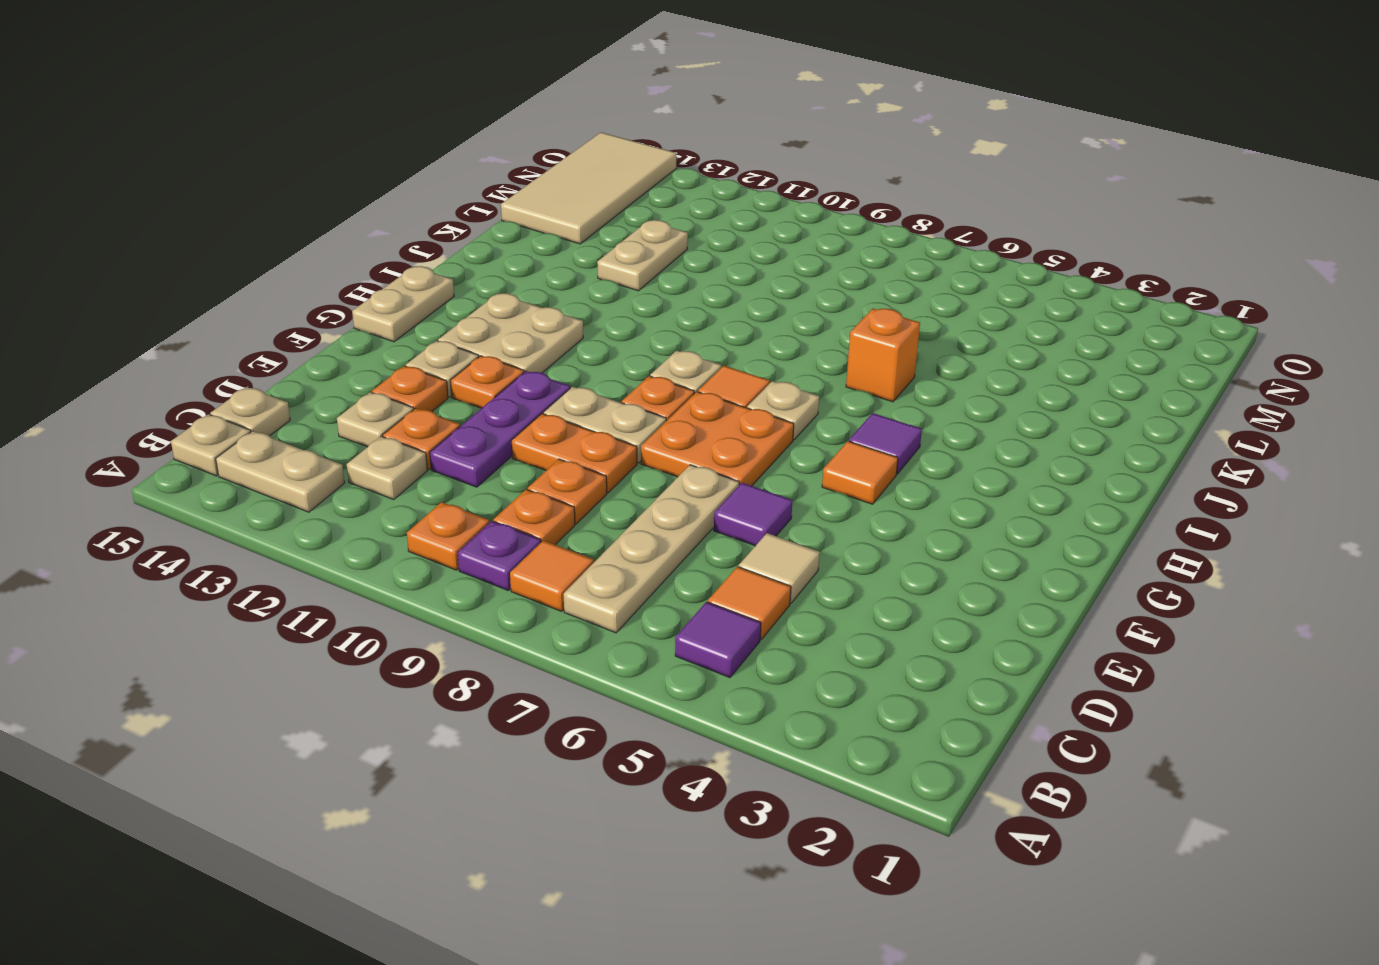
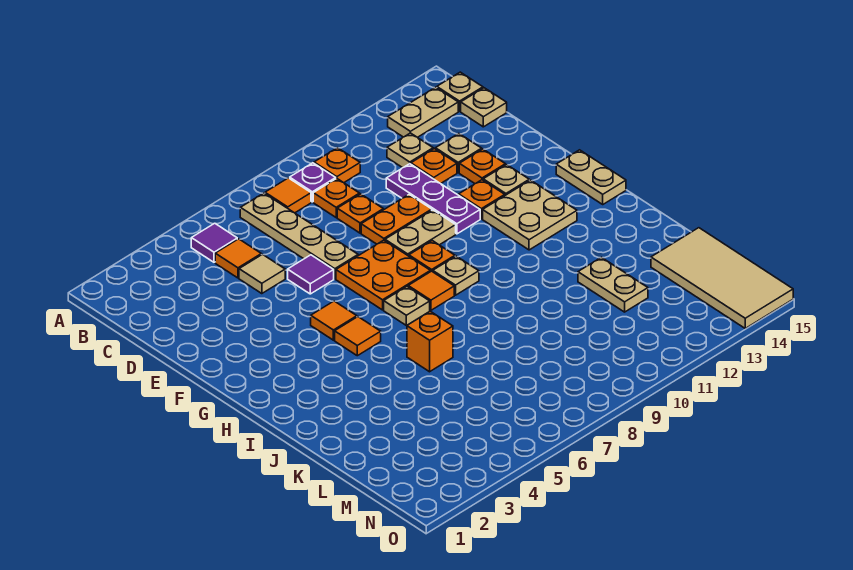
purple tile H5 level 1 -> orange tile H5 level 1

